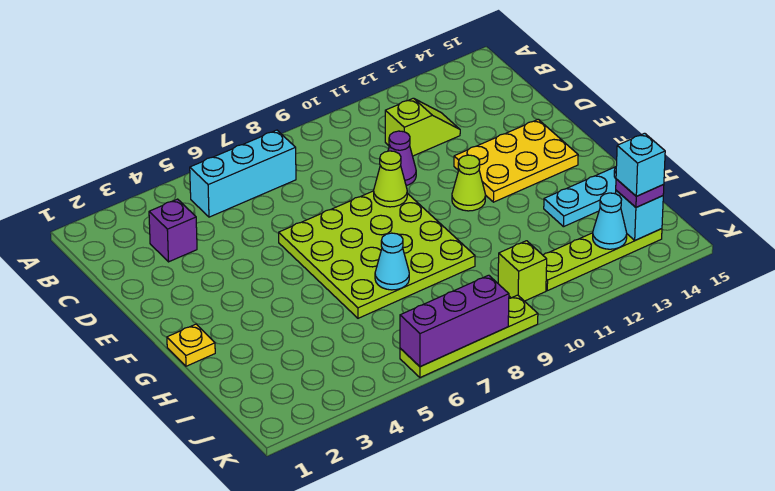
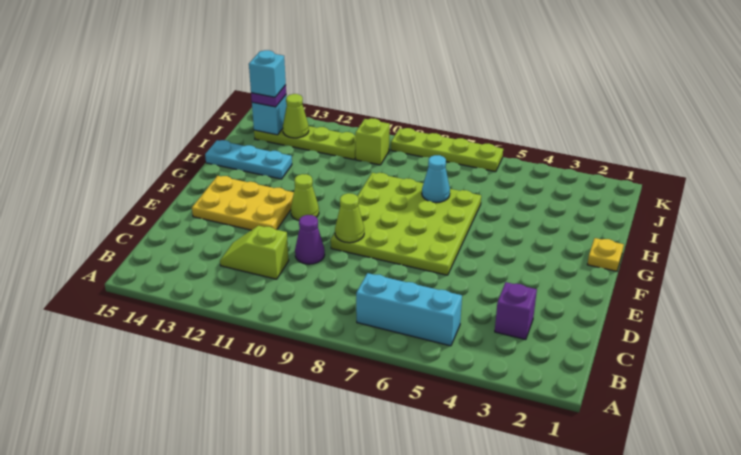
cyan cone J13 level 2 -> lime cone J13 level 2
purple brick K6:K8 level 2 -> none

